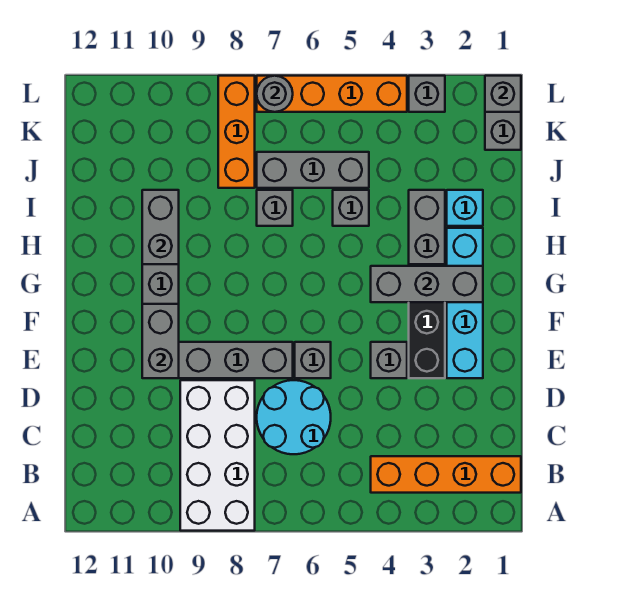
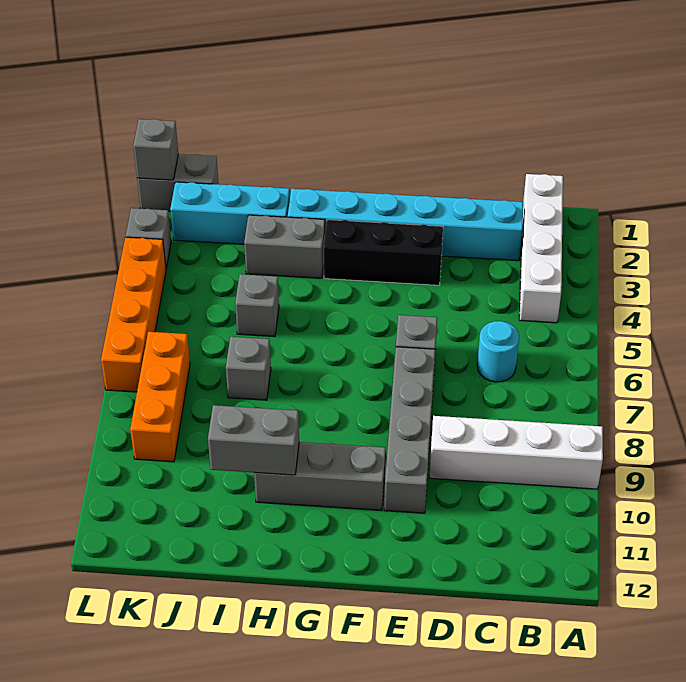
white brick A8:D9 level 1 -> white brick A9:D9 level 1
orange brick B1:B4 level 1 -> white brick B1:B4 level 1
cyan round brick C6:D7 level 1 -> cyan round brick C6 level 1
cyan brick E2:H2 level 1 -> cyan brick C2:H2 level 1
grey brick E4 level 1 -> none
grey brick E10:F10 level 2 -> none
grey brick G2:G4 level 2 -> none
cyan brick I2 level 1 -> cyan brick I2:K2 level 1
grey brick J5:J7 level 1 -> none
orange brick J8:L8 level 1 -> orange brick K7:K9 level 1
grey round brick L7 level 2 -> none

